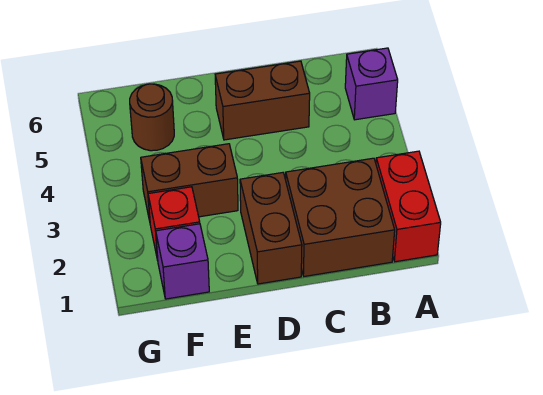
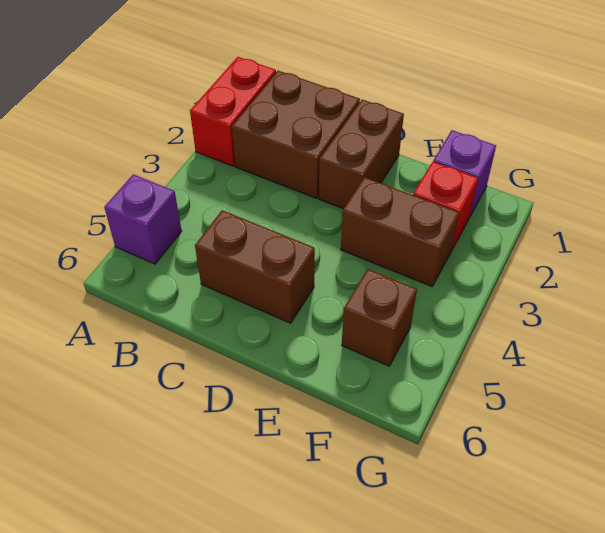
brown round brick F5 level 1 -> brown brick F5 level 1

